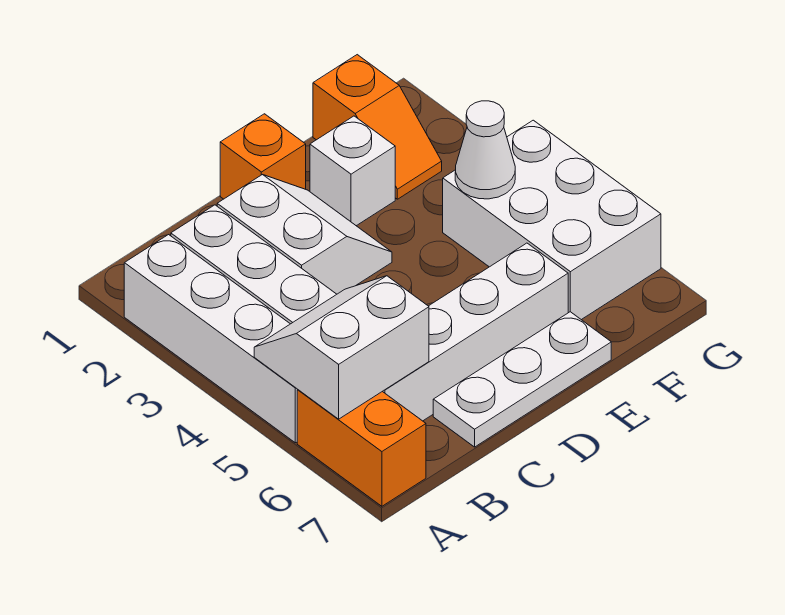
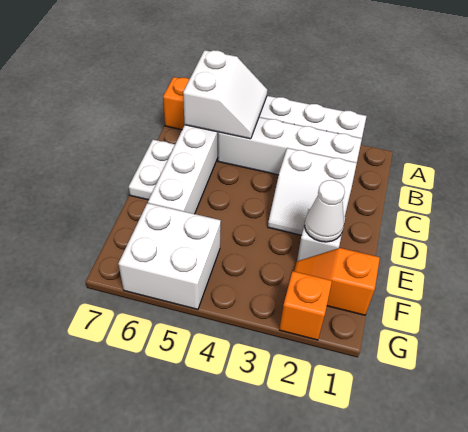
white plate C7:E7 level 1 -> white plate C7:D7 level 1
orange brick D1 level 1 -> orange brick G2 level 1
white brick F4:G6 level 1 -> white brick F5:G6 level 1
white cone F4 level 2 -> white cone E2 level 2

